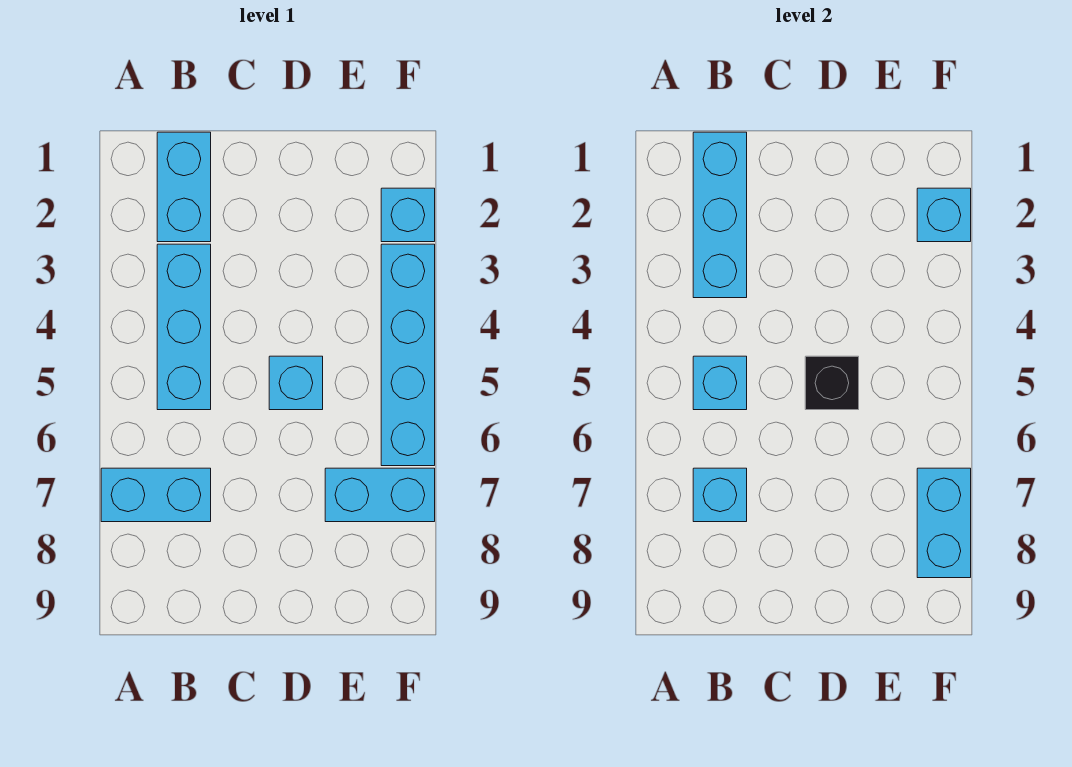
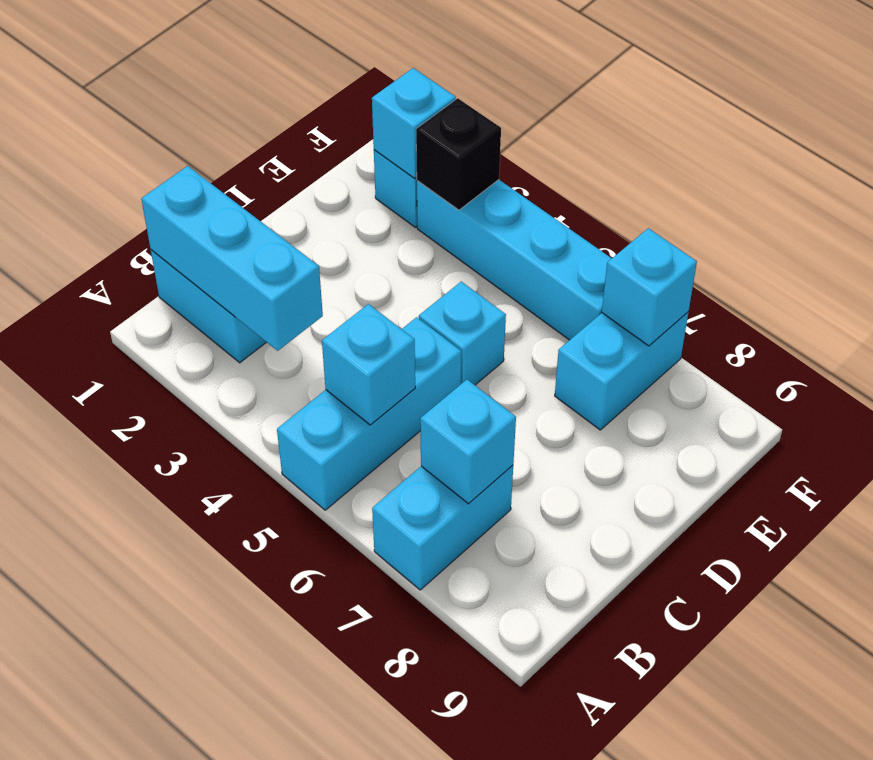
cyan brick B3:B5 level 1 -> cyan brick A5:C5 level 1
black brick D5 level 2 -> black brick F3 level 2
cyan brick F7:F8 level 2 -> cyan brick F7 level 2

